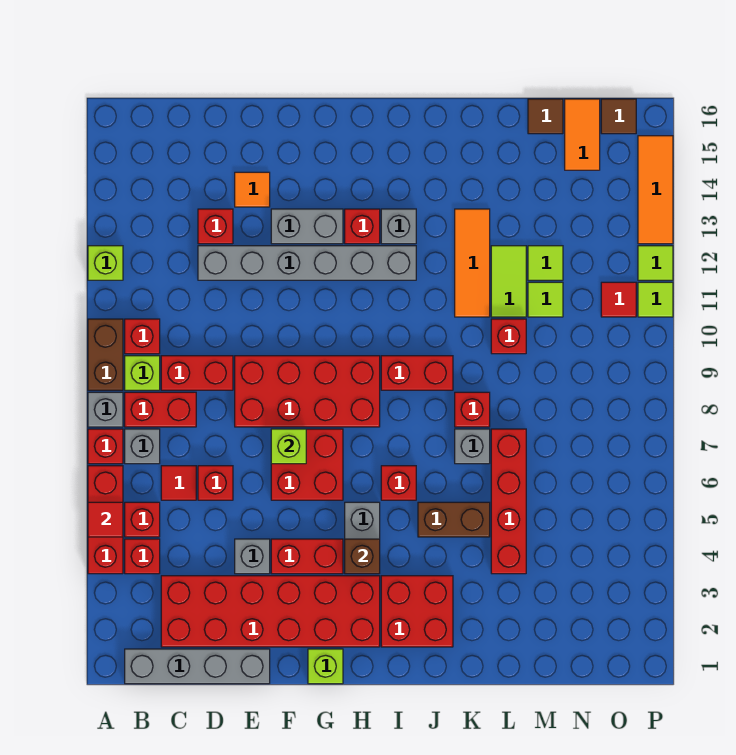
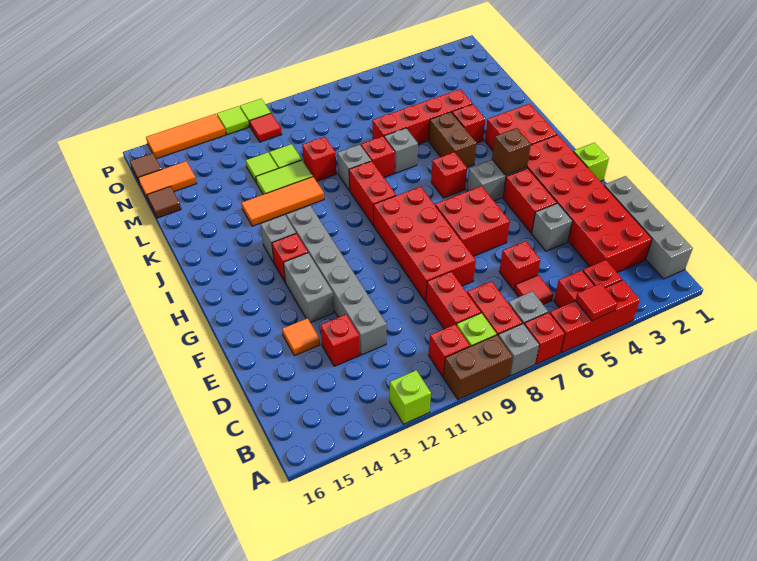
lime brick F7 level 2 -> none
none -> red brick K4 level 1
none -> grey brick K9 level 1

